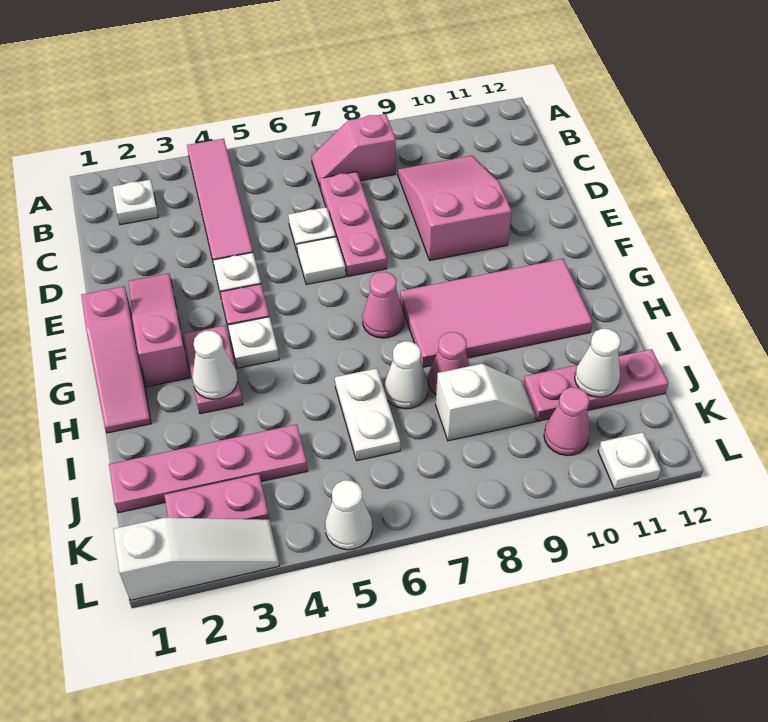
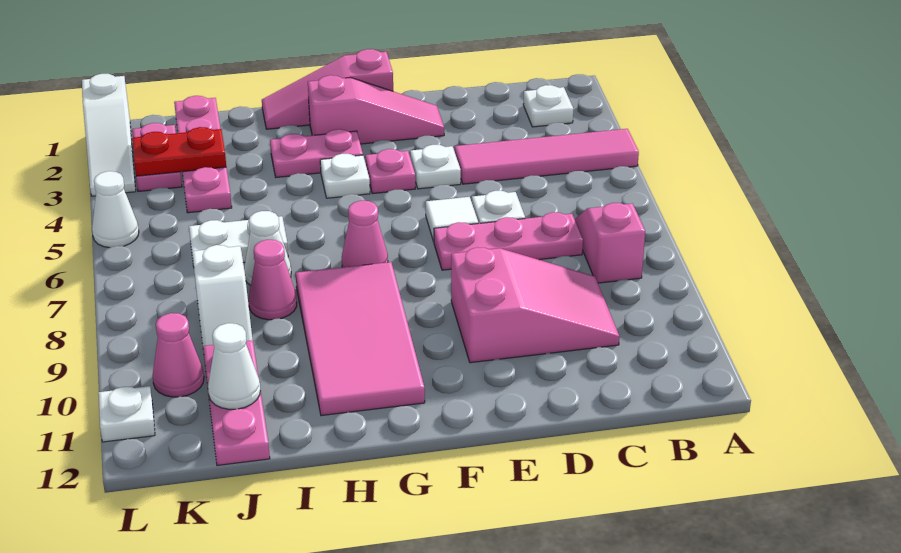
white cone H3 level 2 -> none
none -> red plate J3:K3 level 2

